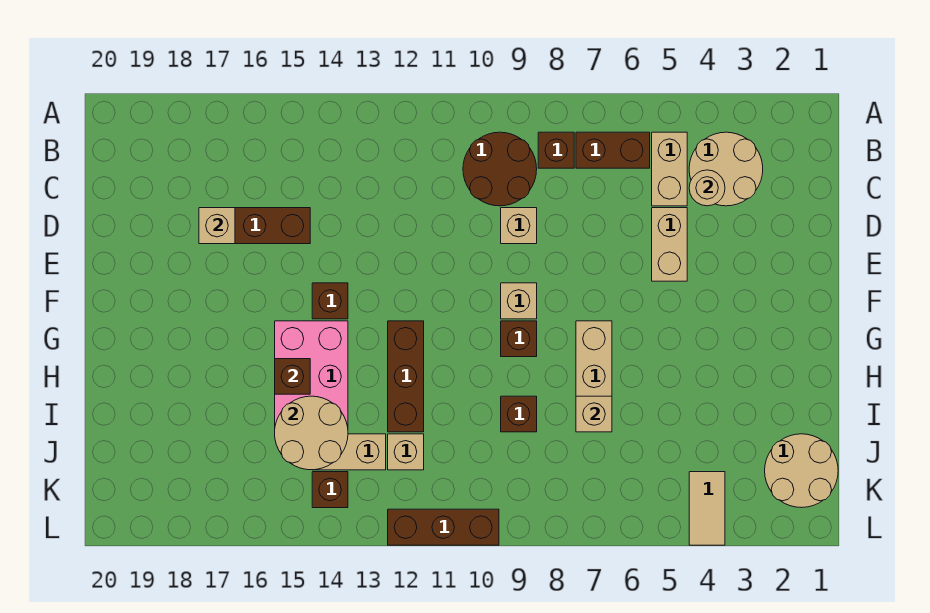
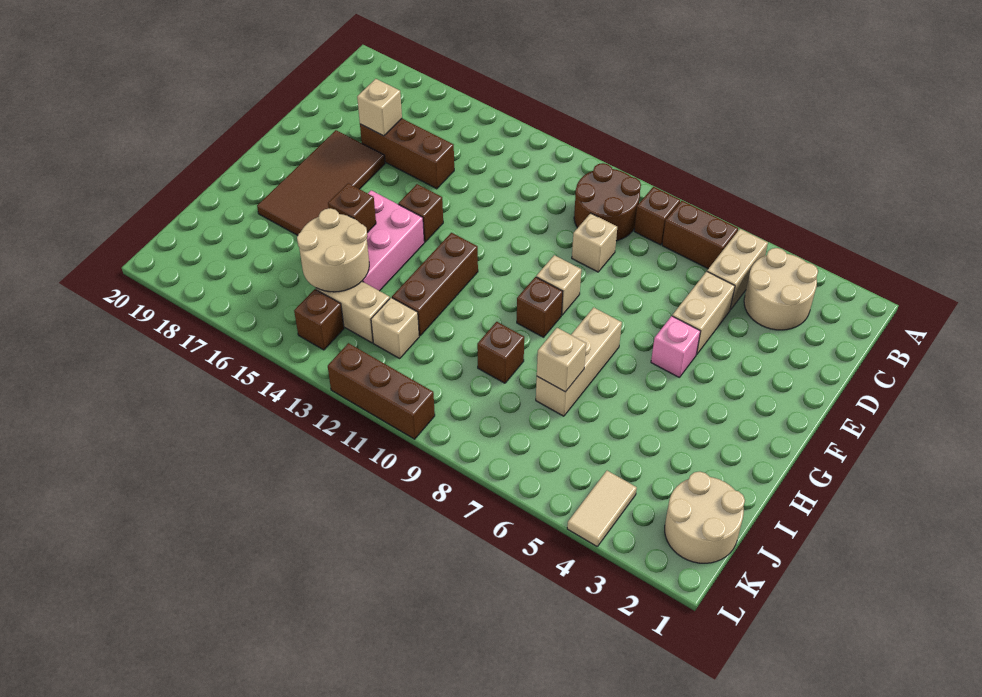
tan round brick C4 level 2 -> none
none -> brown tile E17:H18 level 1
none -> pink brick F5 level 1

